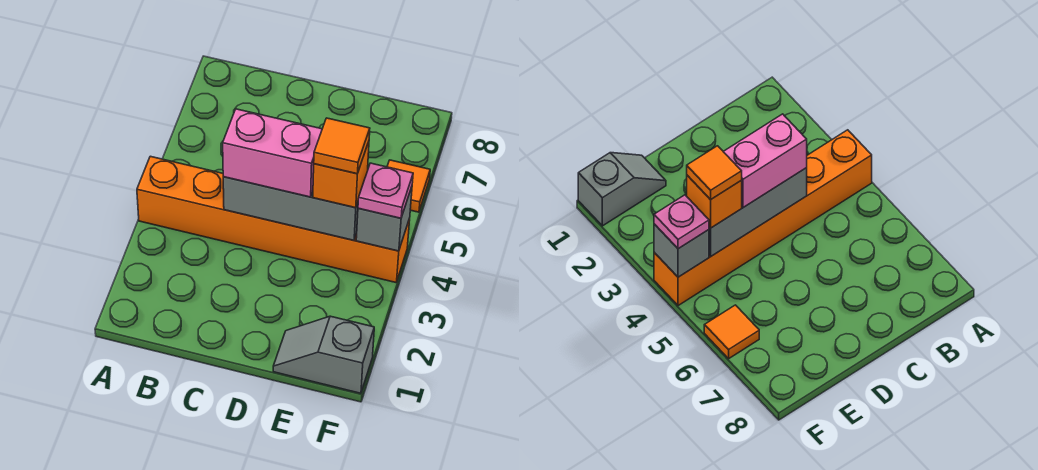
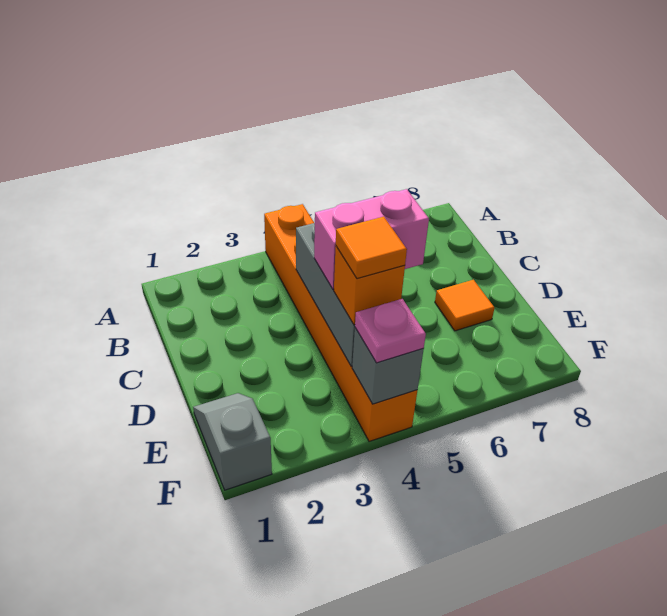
pink brick C4:D4 level 3 -> pink brick D4:D5 level 3
orange tile F6 level 1 -> orange tile D7 level 1

